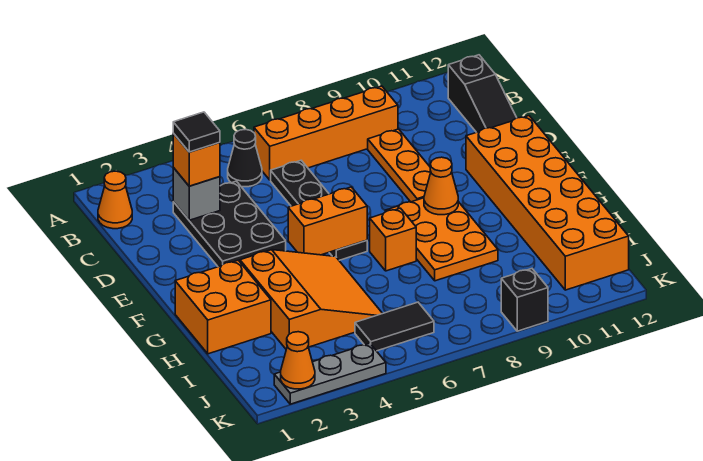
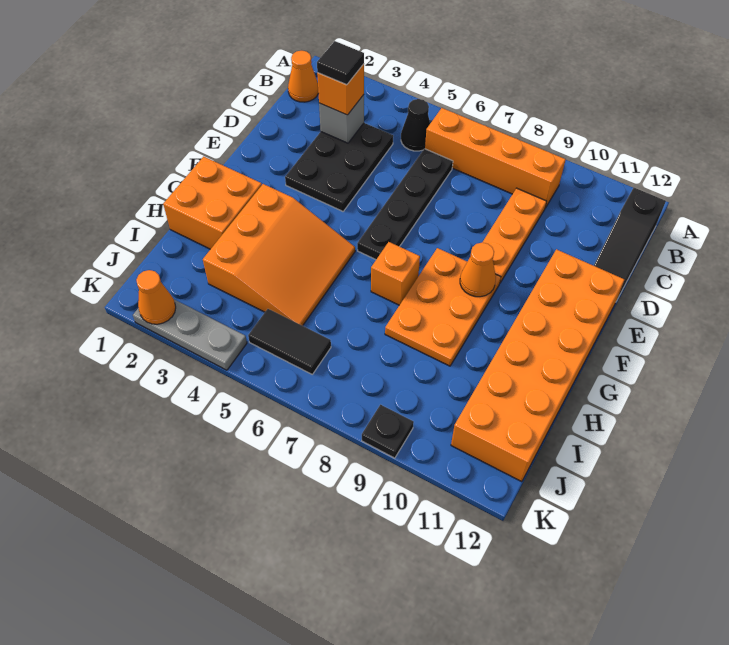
orange brick F5:F6 level 2 -> none
black brick K9 level 1 -> black plate K9 level 1

